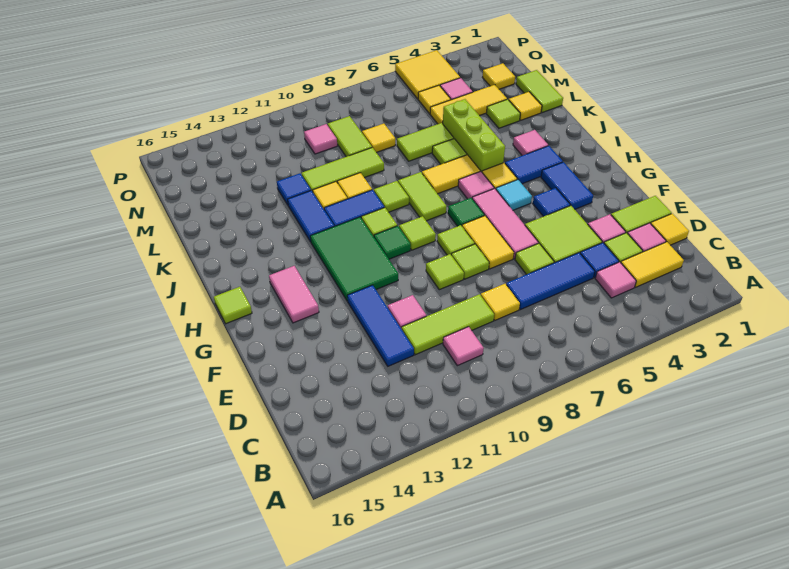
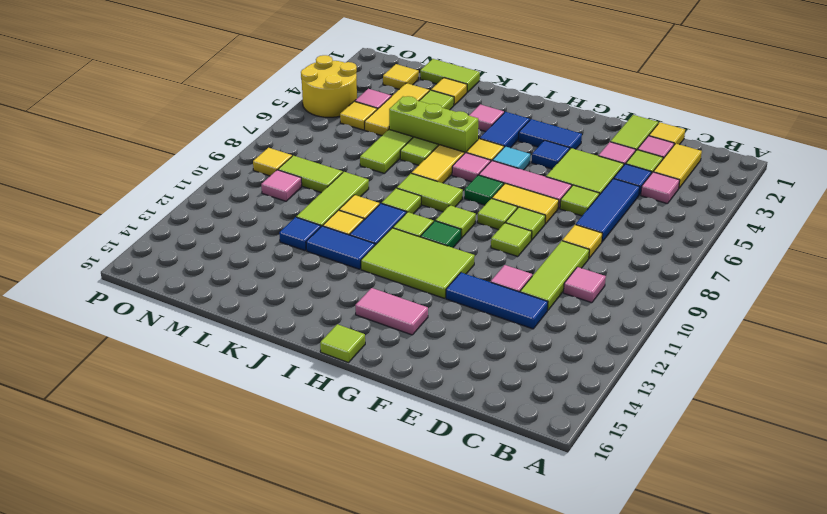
green tile G11:I12 level 1 -> lime tile G11:I12 level 1
yellow tile M8 level 1 -> yellow tile O9 level 1
yellow tile O4:P5 level 1 -> yellow round brick O4:P5 level 1

